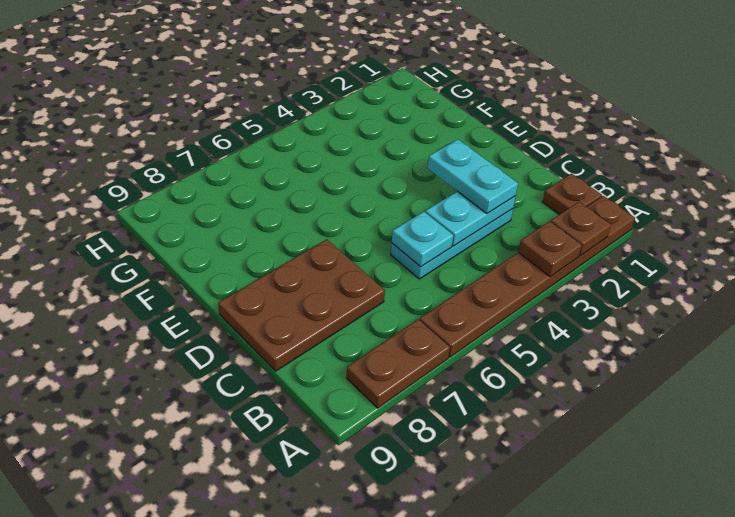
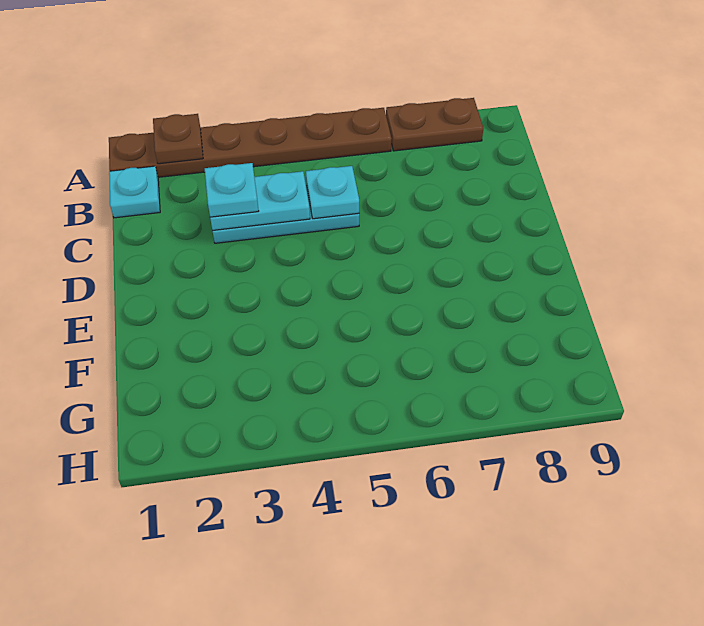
brown plate A3 level 2 -> none
brown plate B1 level 1 -> cyan plate B1 level 1
cyan plate C3:D3 level 3 -> cyan plate C3 level 3
brown plate C7:D9 level 1 -> none

